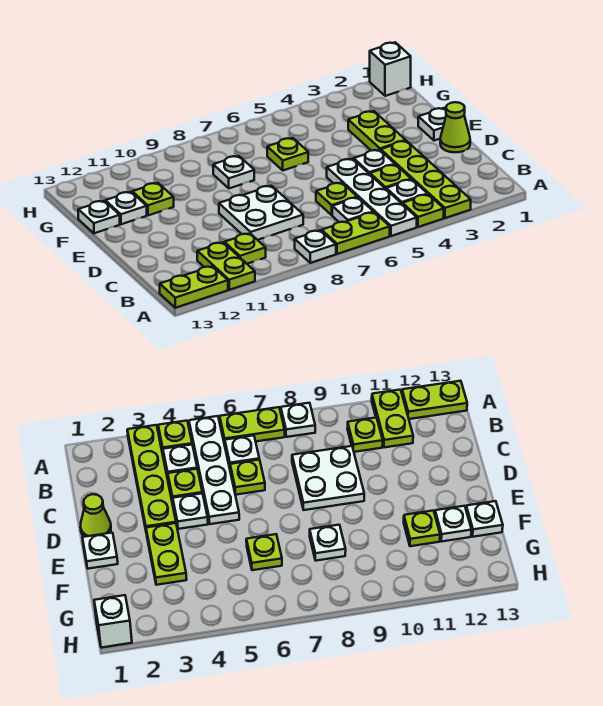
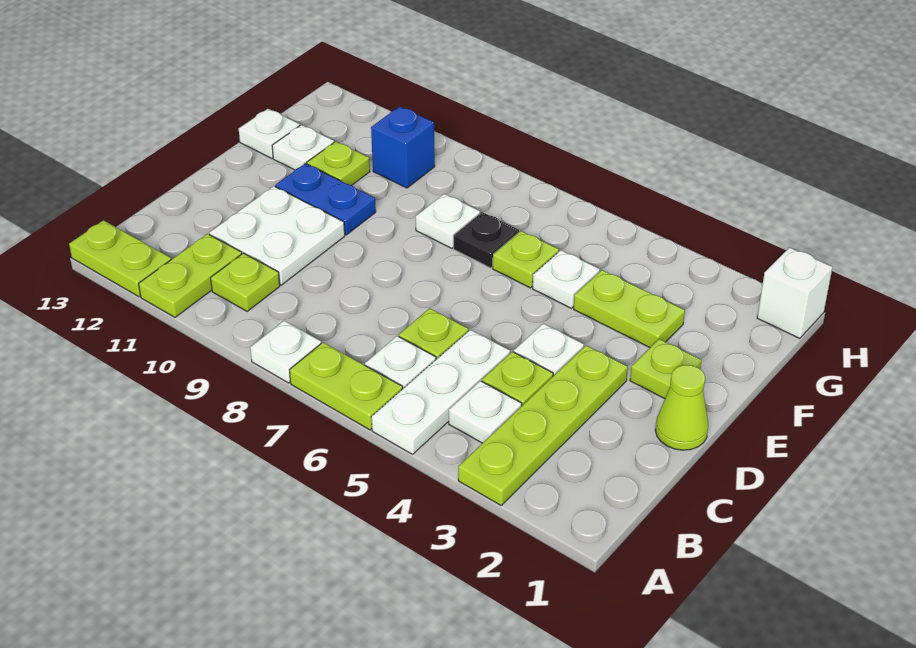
lime plate A4 level 1 -> lime plate E2 level 1
white plate A5:D5 level 1 -> white plate A5:C5 level 1
white plate C8:D9 level 1 -> white plate C10:D11 level 1
white plate E1 level 1 -> white plate F5 level 1
lime plate E3:F3 level 1 -> lime plate F3:F4 level 1
none -> blue plate E10:E11 level 1
none -> black plate F7 level 1
none -> blue brick G10 level 1

